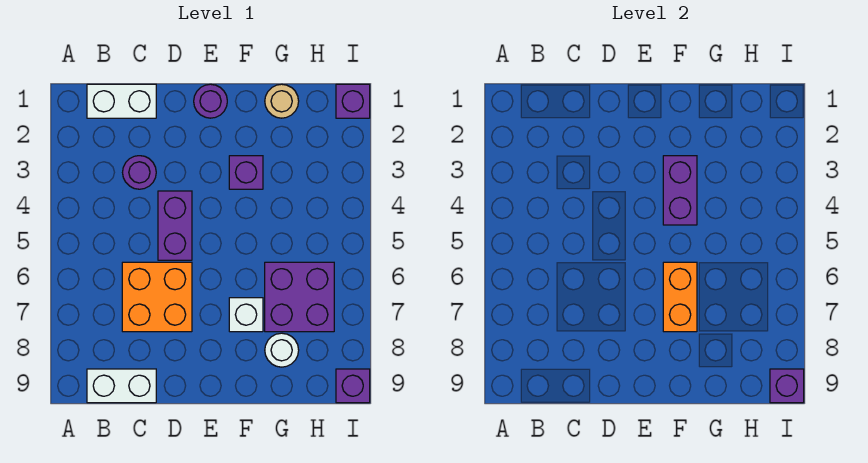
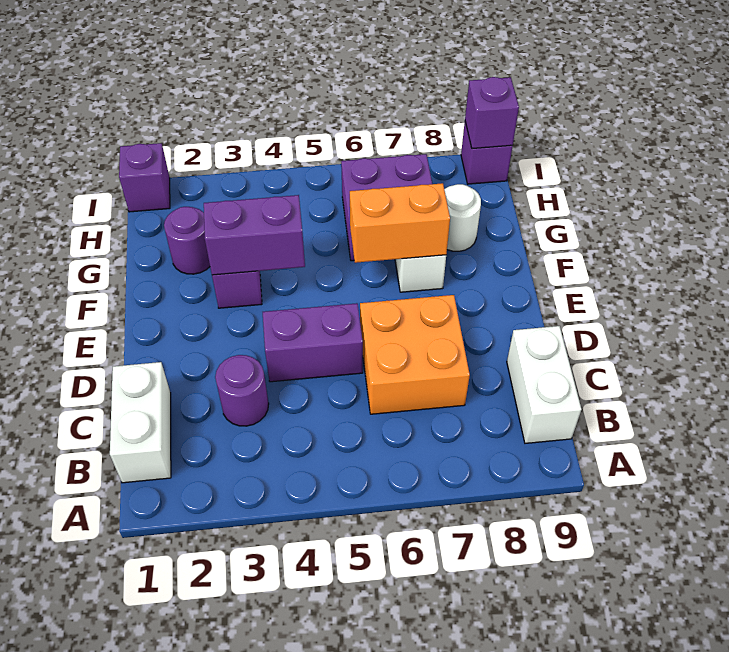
purple round brick E1 level 1 -> purple round brick G2 level 1
tan round brick G1 level 1 -> none

